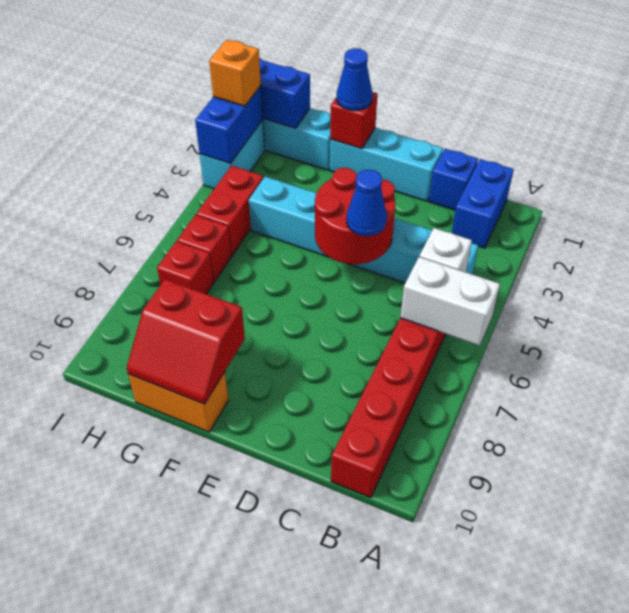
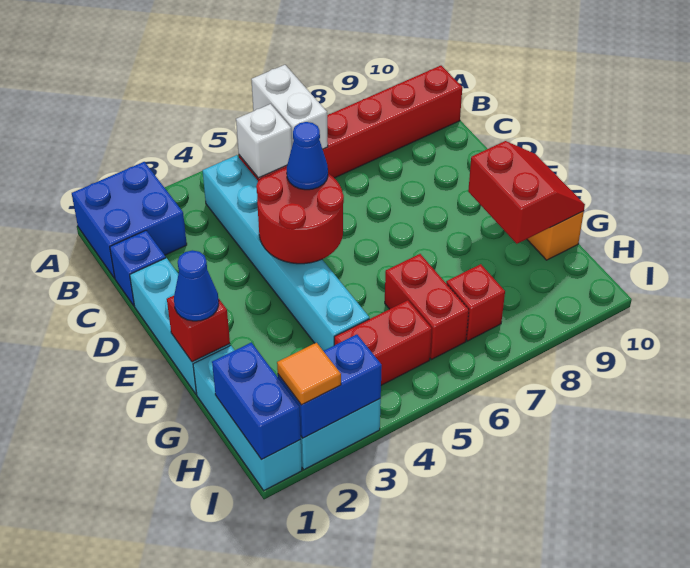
blue brick B1:B2 level 1 -> blue brick A1:B2 level 1
red brick H6 level 1 -> red brick G6:H6 level 1
orange brick I2 level 3 -> orange tile I2 level 3

